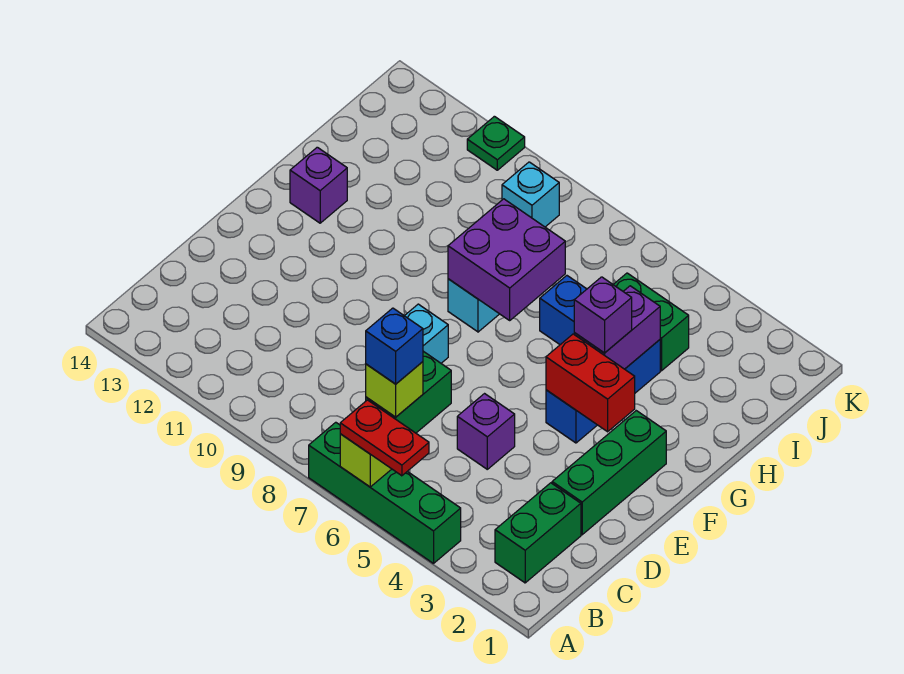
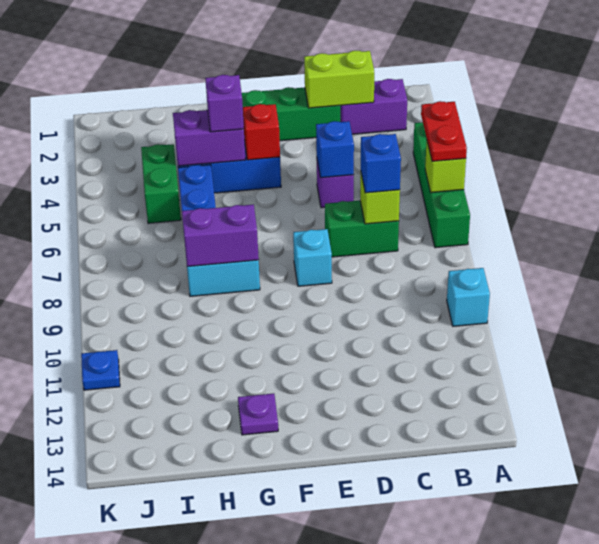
green brick B2:C2 level 1 -> purple brick B2:C2 level 1
none -> lime brick C2:D2 level 2
none -> blue brick D5 level 2
red brick F3:F4 level 2 -> red brick F4 level 2
purple brick G7:H8 level 2 -> purple brick G8:H8 level 2
purple brick G13 level 1 -> purple plate G13 level 1
cyan brick J9 level 1 -> cyan brick A10 level 1
green plate K11 level 1 -> blue plate K11 level 1

